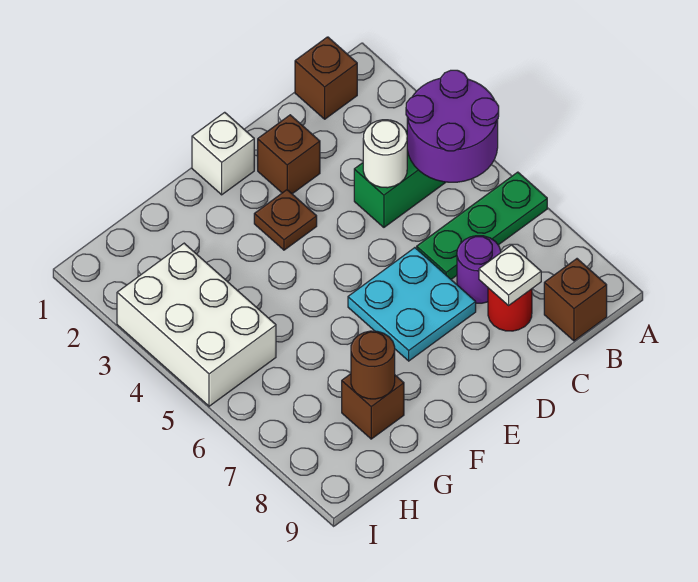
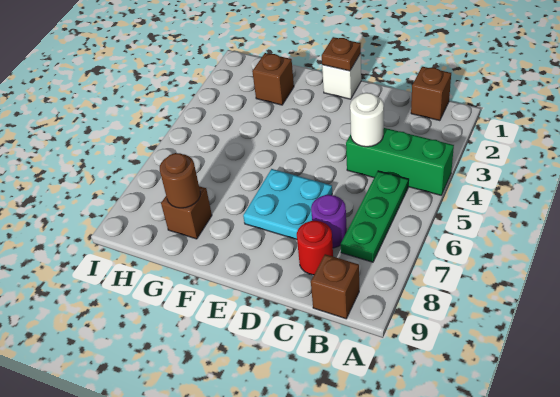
purple round brick A4:B5 level 2 -> none
green plate A6:C6 level 1 -> green plate B5:B7 level 1
white plate C8 level 2 -> none
brown brick D2 level 1 -> brown brick G2 level 1
brown plate E3 level 1 -> brown plate E1 level 2
white brick H3:I5 level 1 -> none

